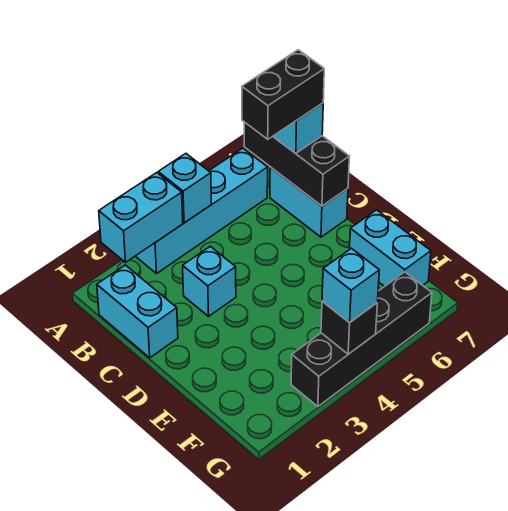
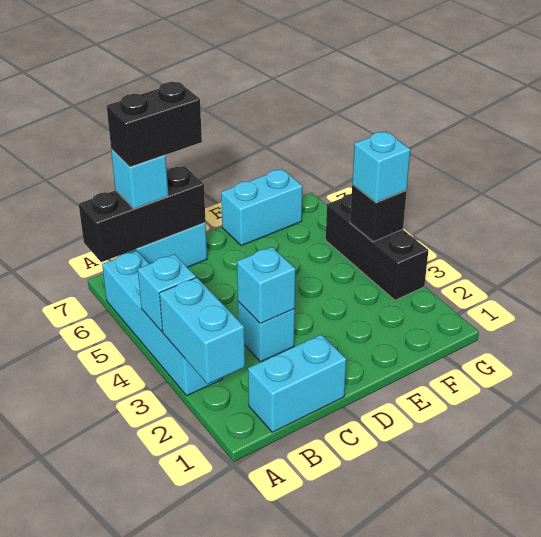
black brick B6:B7 level 4 -> black brick B7:C7 level 4
none -> cyan brick C3 level 2
black brick G3:G6 level 1 -> black brick G3:G5 level 1

